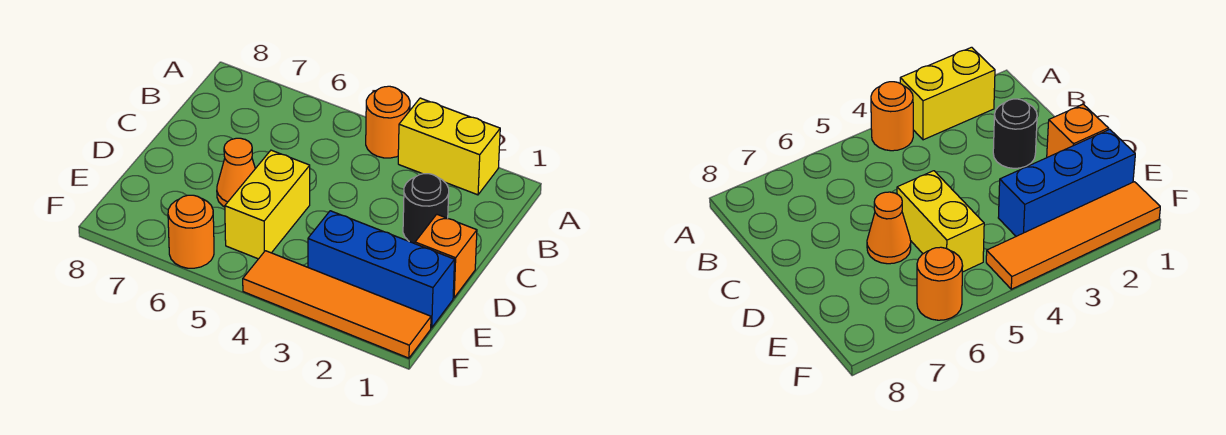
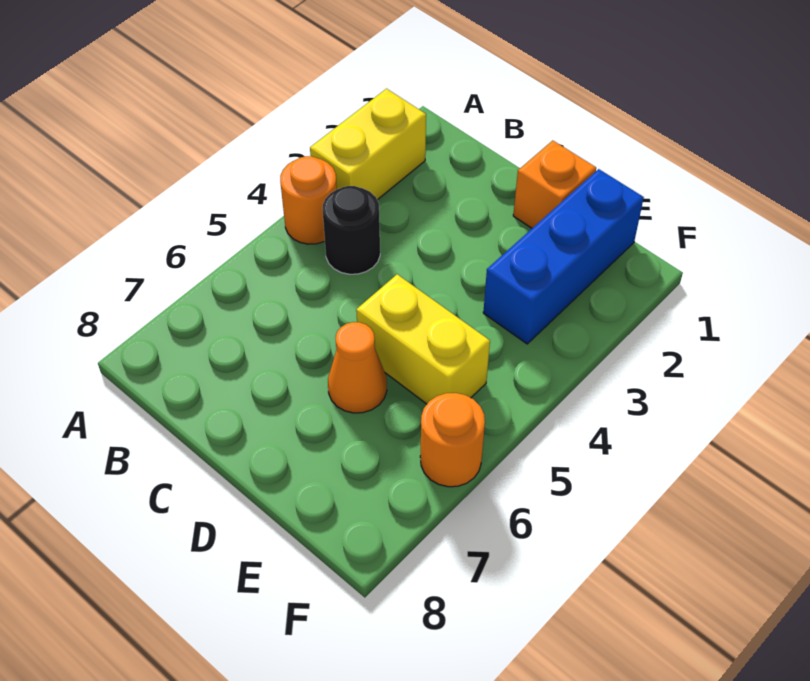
black round brick C2 level 1 -> black round brick B4 level 1
orange tile F1:F4 level 1 -> none

